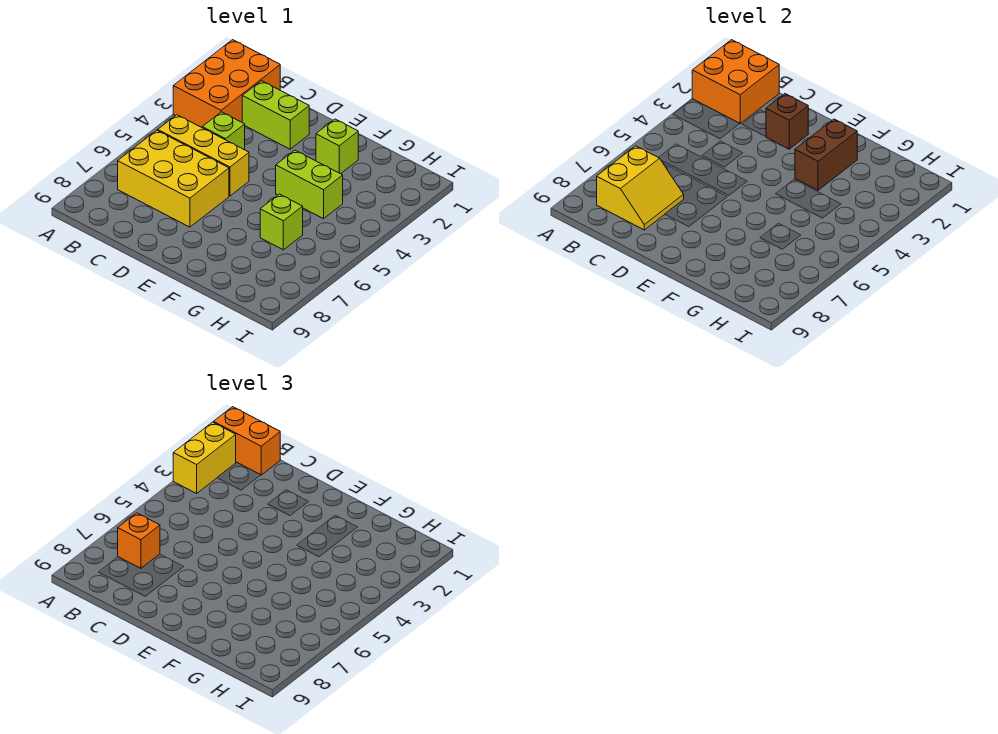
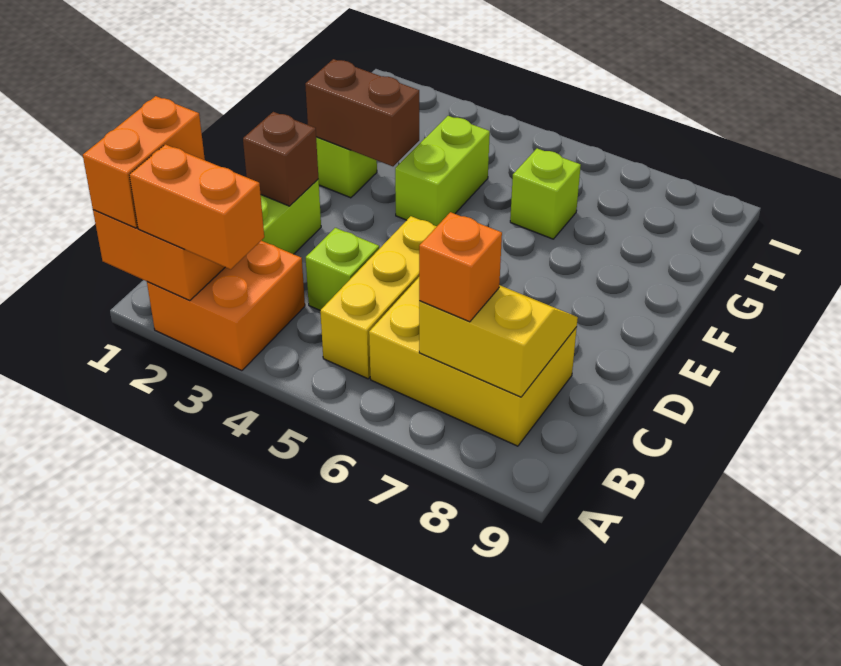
orange brick A1:B3 level 1 -> orange brick A2:B3 level 1
yellow brick A2:A3 level 3 -> orange brick A2:A3 level 3
yellow brick B6:D7 level 1 -> yellow brick B6:C8 level 1

